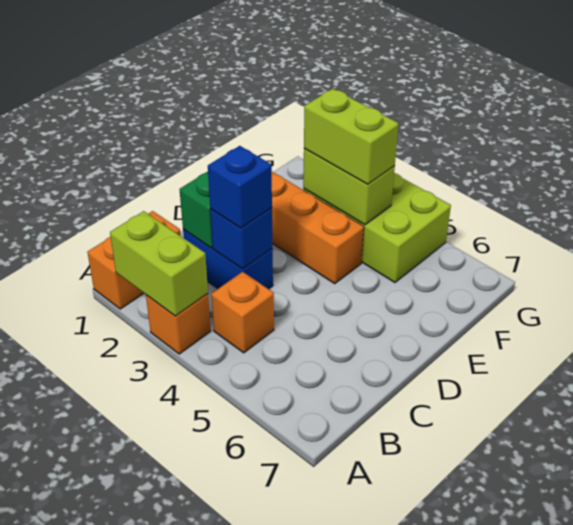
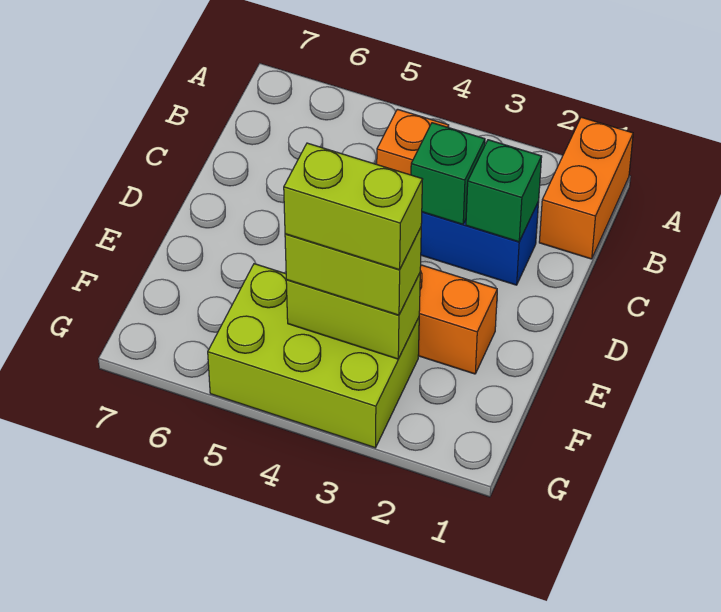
lime brick A2:A3 level 2 -> lime brick F3:F4 level 4
orange brick A3 level 1 -> none
blue brick C3 level 2 -> green brick C3 level 2
blue brick C3 level 3 -> none

